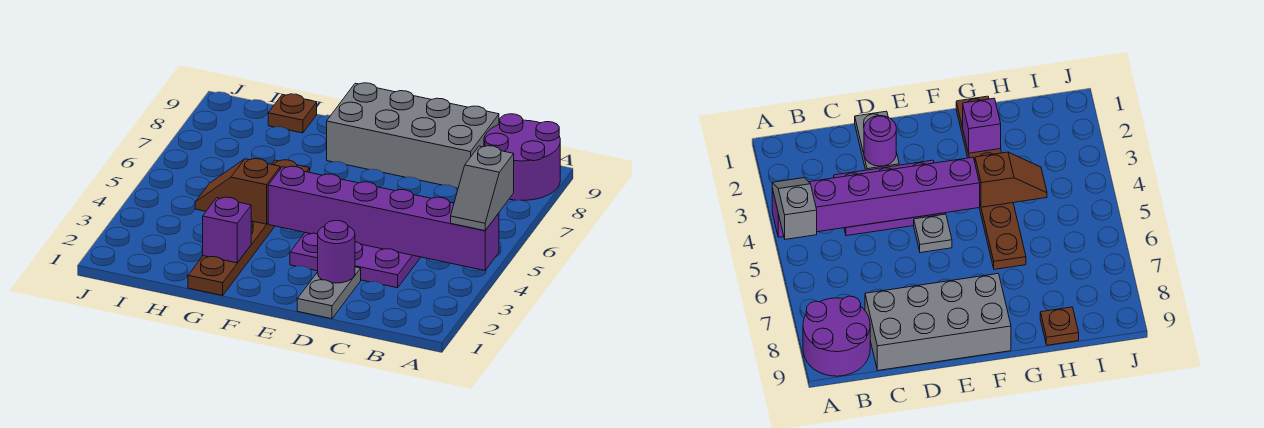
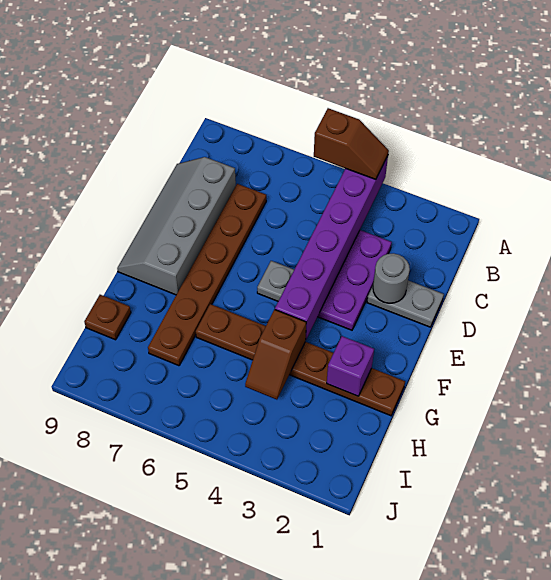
grey slope A4:A5 level 3 top 5 -> brown slope A4:A5 level 3 top 5
purple round brick A8:B9 level 1 -> none
none -> brown plate C7:H7 level 1
grey brick C8:F9 level 1 -> grey slope C8:F9 level 1 top 8
purple round brick D2 level 2 -> grey round brick D2 level 2

